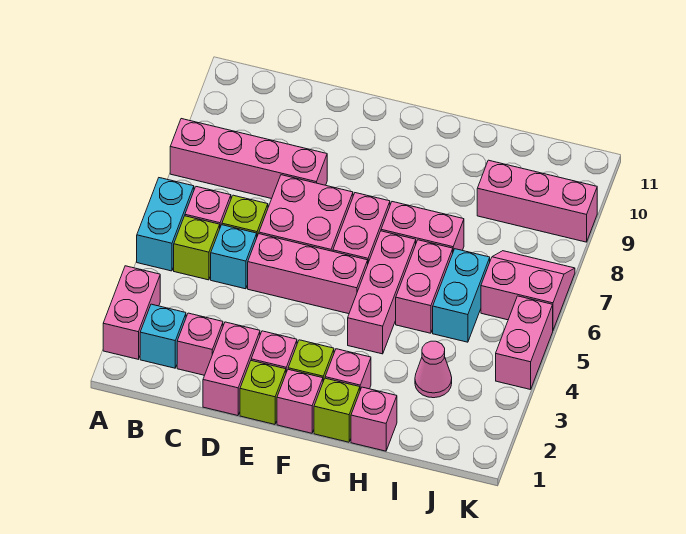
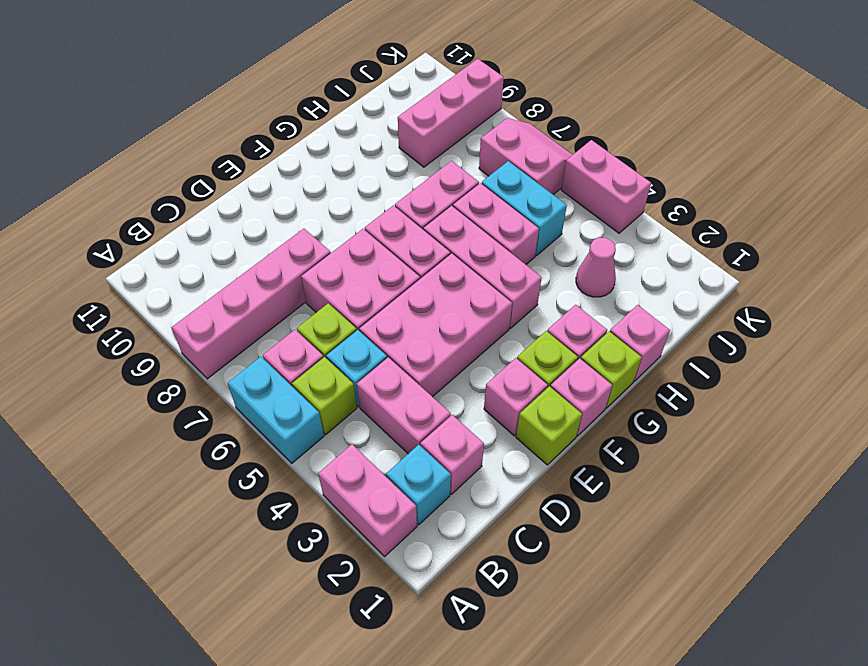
pink brick D1:D2 level 1 -> pink brick C3:C4 level 1
pink brick D5:F5 level 1 -> pink brick D4:F5 level 1
pink slope J6:K7 level 1 top 6 -> pink slope J6:K7 level 1 top J

